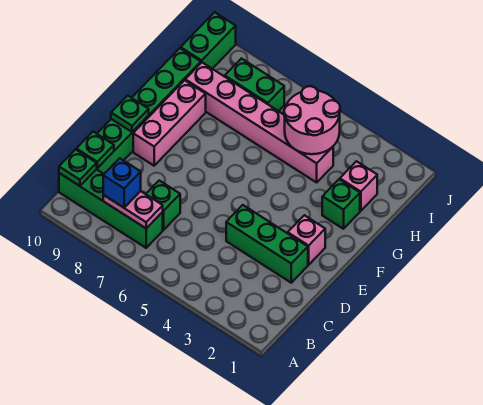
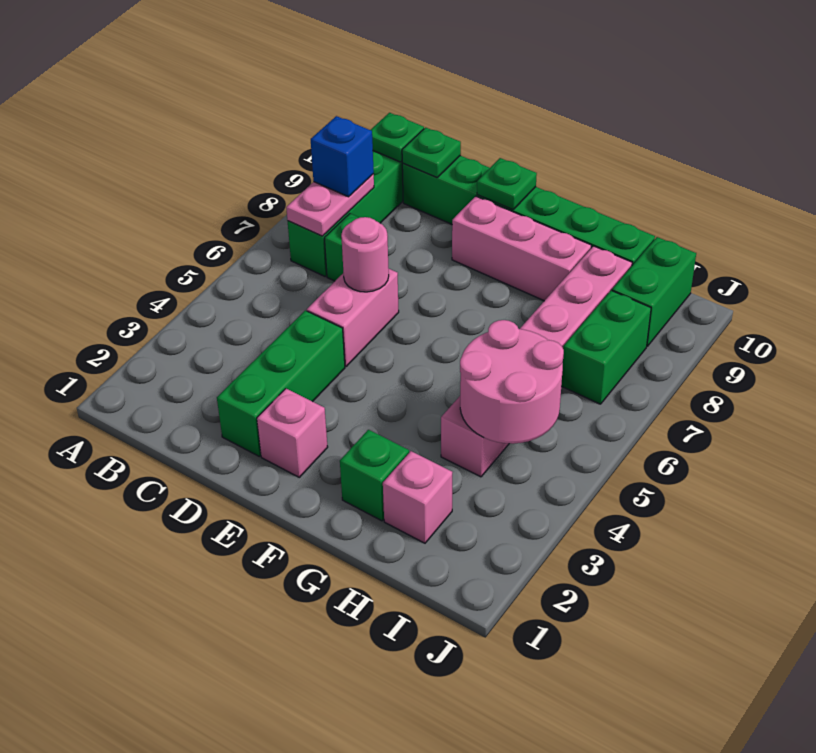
none -> pink brick D5:D6 level 1
none -> pink round brick D6 level 2
green brick I10:J10 level 1 -> green brick I9:I10 level 1

